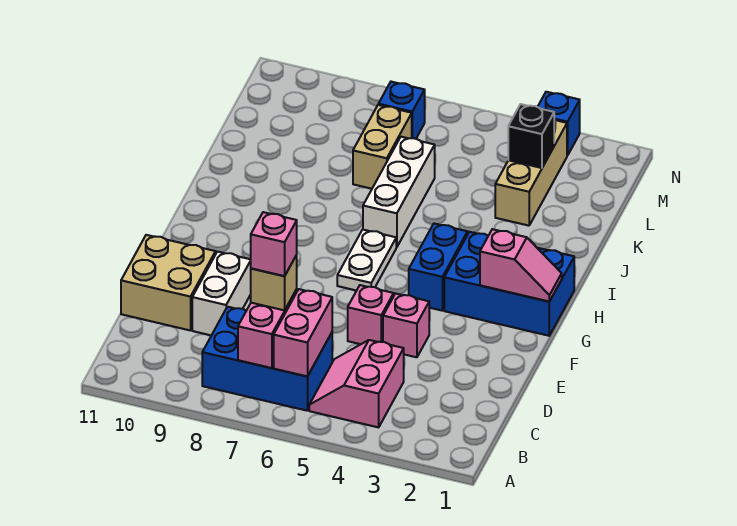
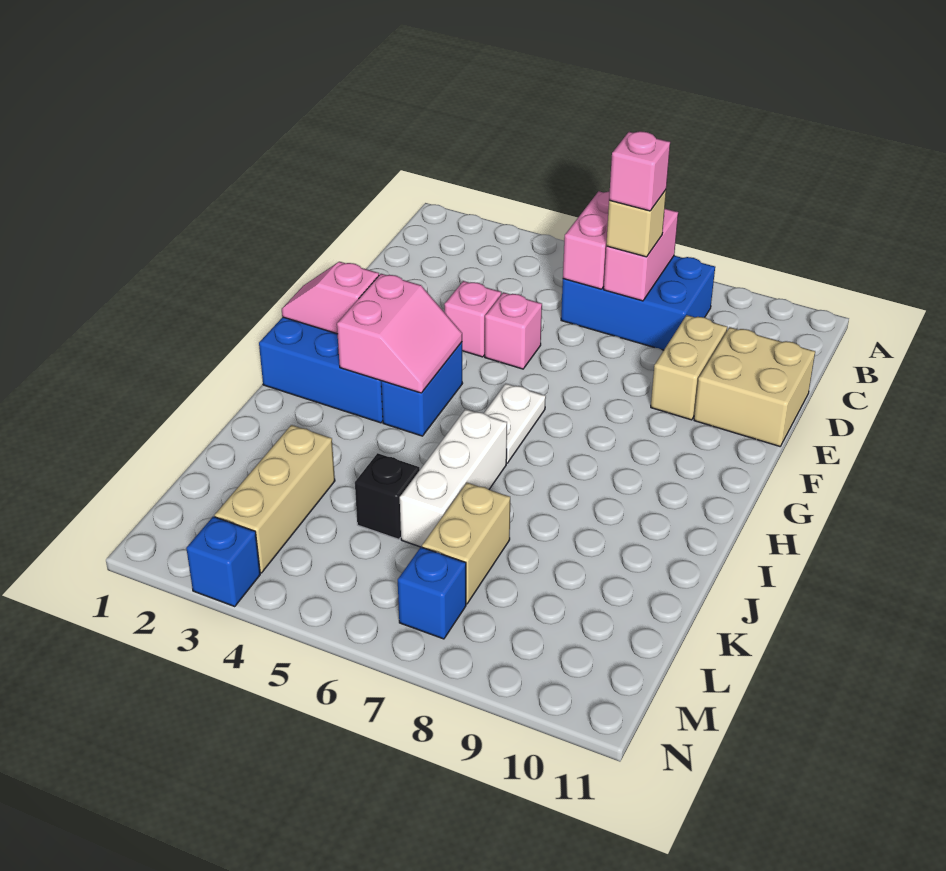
pink slope B4:C5 level 1 top 4 -> pink slope G3:H4 level 2 top 3
white brick D9:E9 level 1 -> tan brick D9:E9 level 1
black brick L3 level 2 -> black brick K5 level 1

